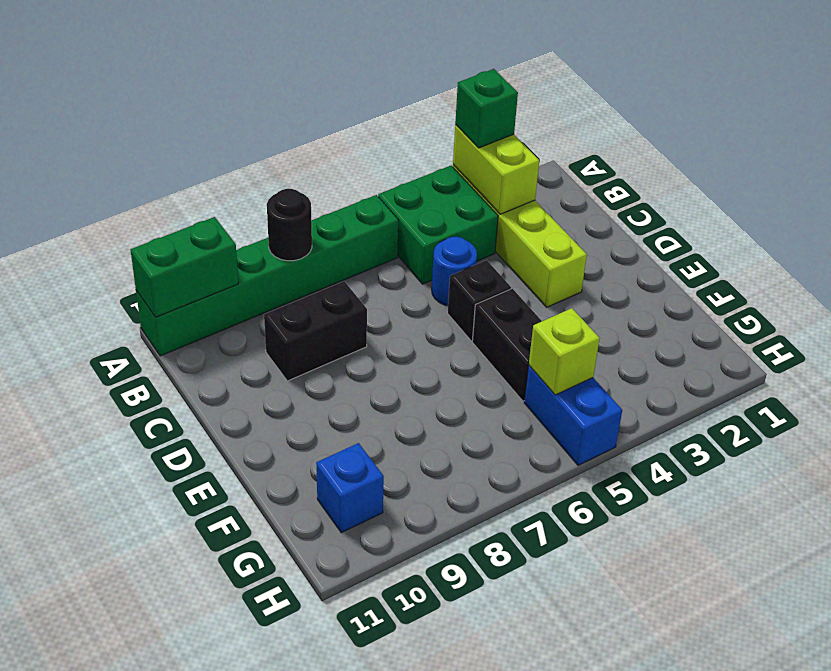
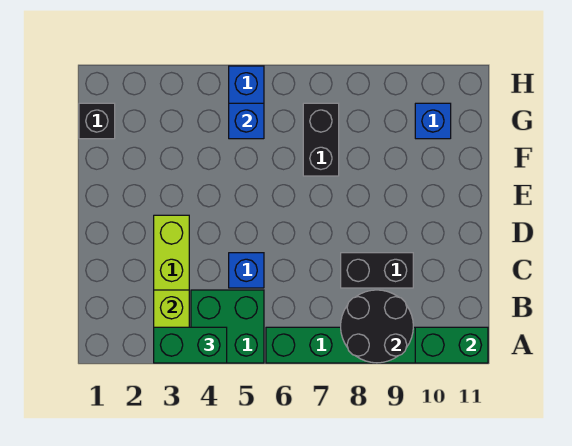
green brick A3 level 3 -> green brick A3:A4 level 3
black round brick A8 level 2 -> black round brick A8:B9 level 2
blue round brick C5 level 1 -> blue brick C5 level 1
black brick D5 level 1 -> black brick G1 level 1
black brick E5:F5 level 1 -> black brick F7:G7 level 1
lime brick G5 level 2 -> blue brick G5 level 2

